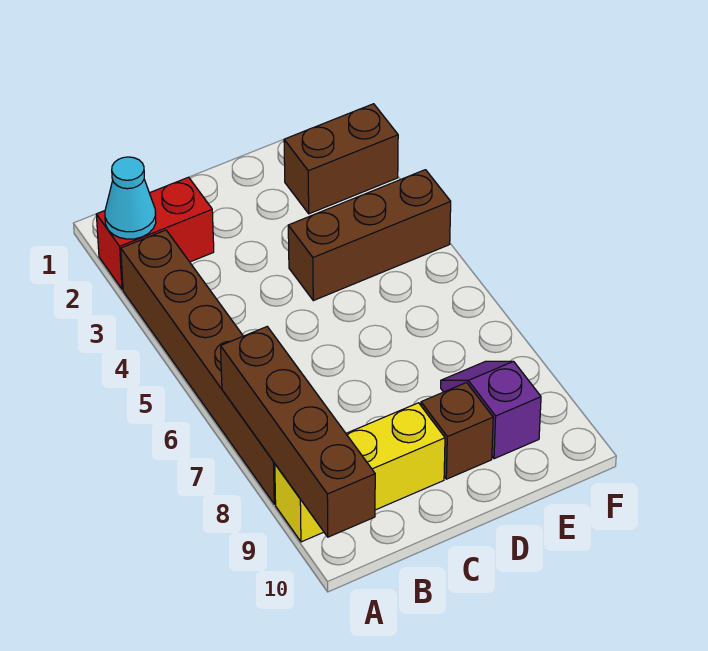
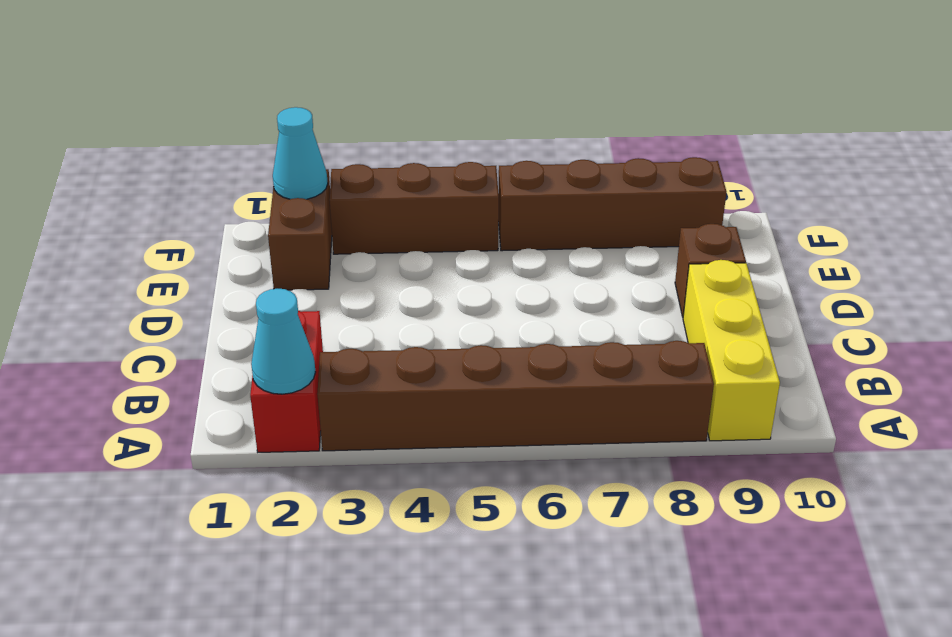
brown brick A7:A10 level 2 -> brown brick F6:F9 level 1
brown brick D4:F4 level 1 -> brown brick F3:F5 level 1
purple slope E8:E9 level 1 top 9 -> none
none -> cyan cone F2 level 2

